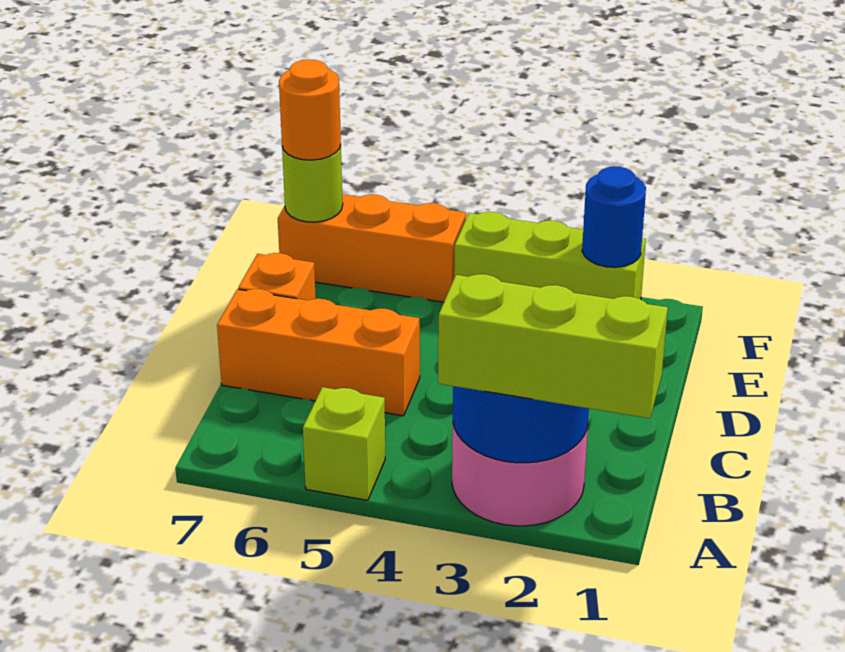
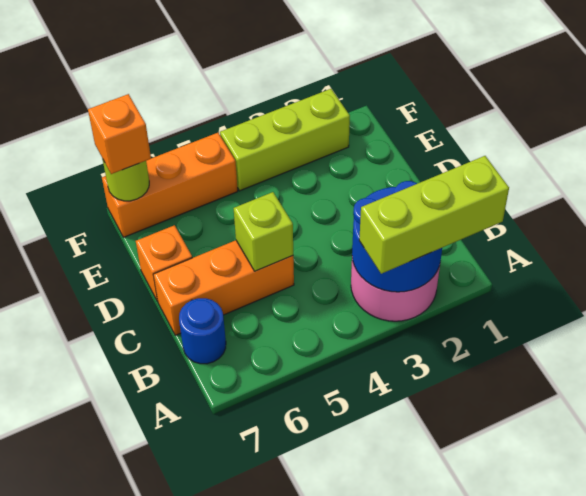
lime brick A5 level 1 -> lime brick C5 level 2
blue round brick F2 level 2 -> blue round brick B7 level 1
orange round brick F7 level 3 -> orange brick F7 level 3

